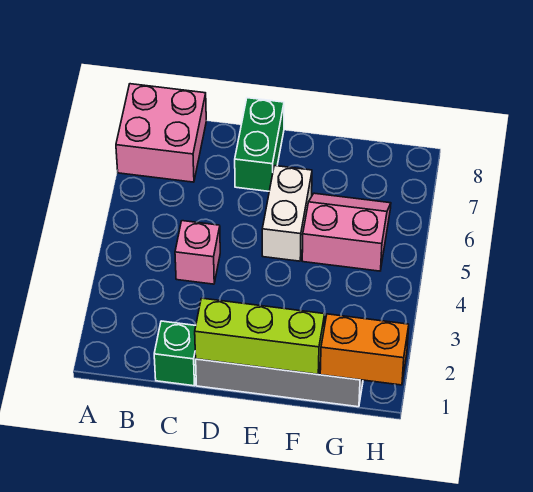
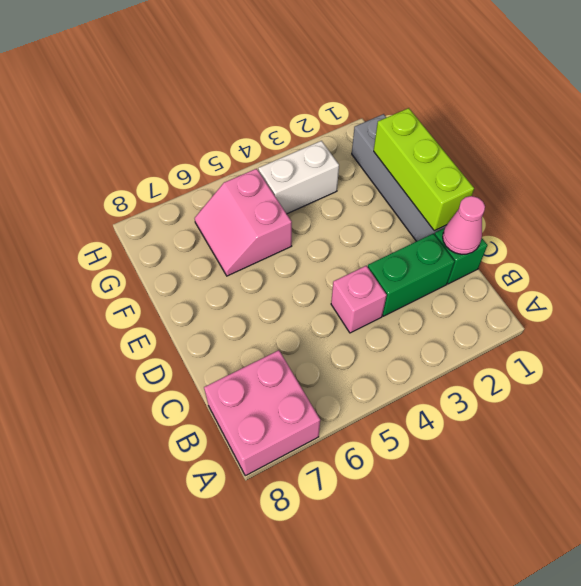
none -> pink cone C1 level 2
green brick D7:D8 level 1 -> green brick C2:C3 level 1
white brick E5:E6 level 1 -> white brick G3:G4 level 1
orange brick G1:H1 level 2 -> none

